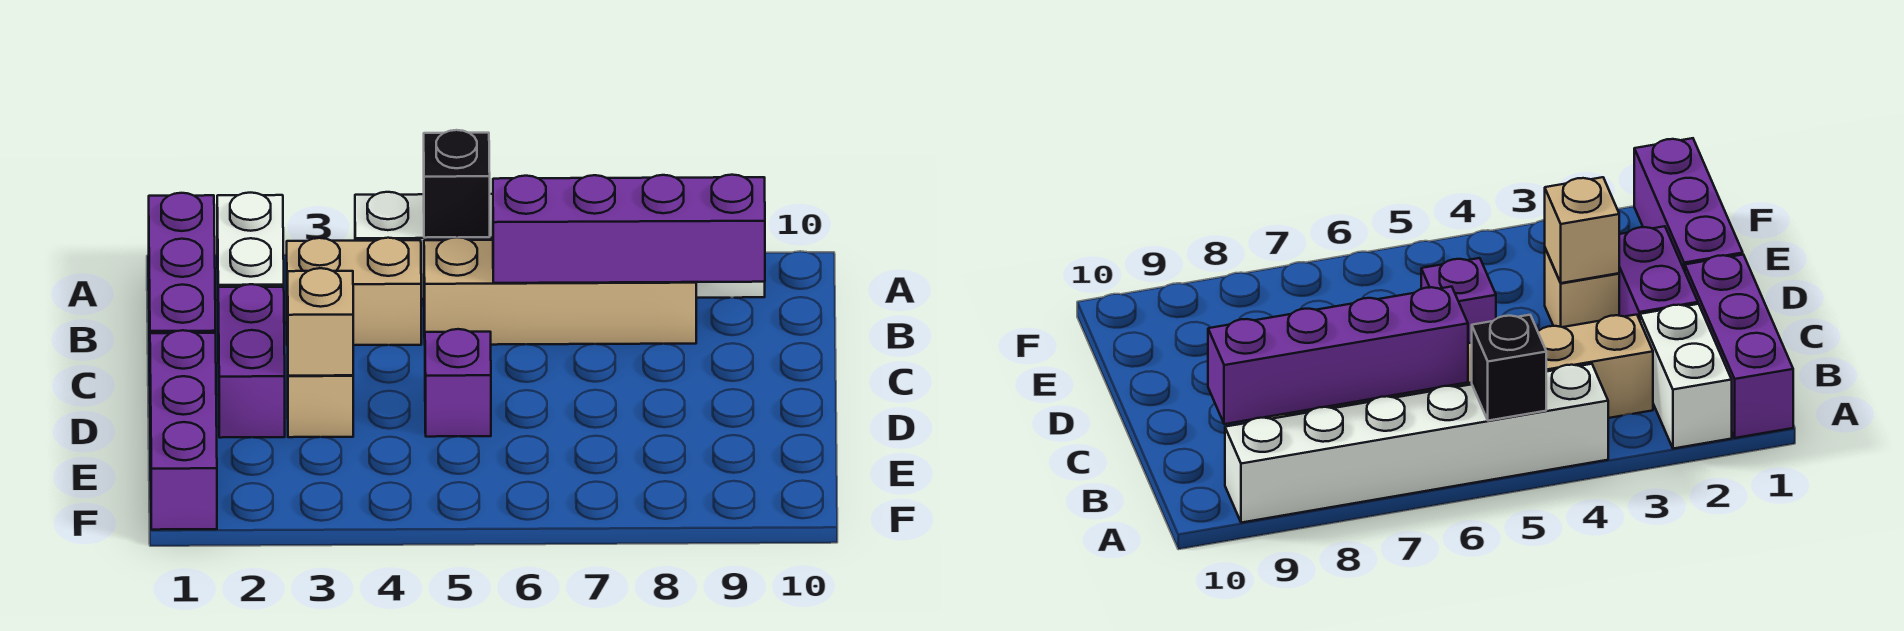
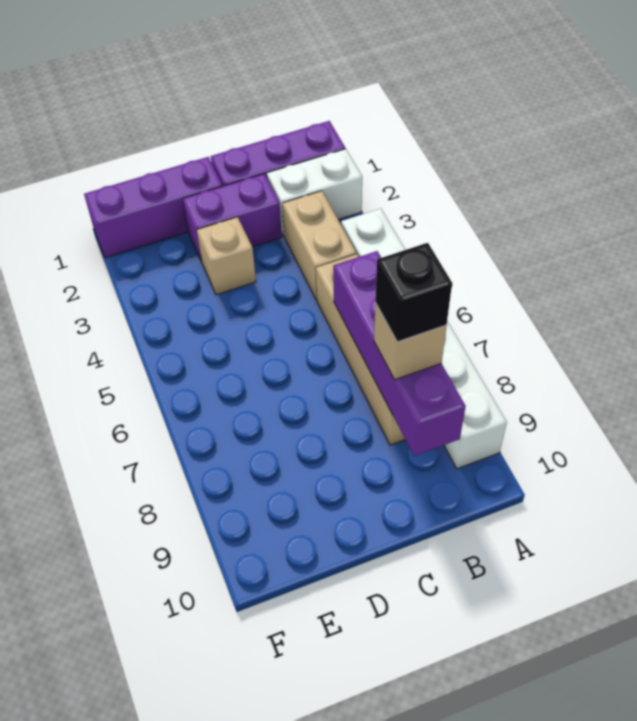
black brick A5 level 2 -> black brick B8 level 4
tan brick D3 level 2 -> tan brick B8 level 3
purple brick D5 level 1 -> none

